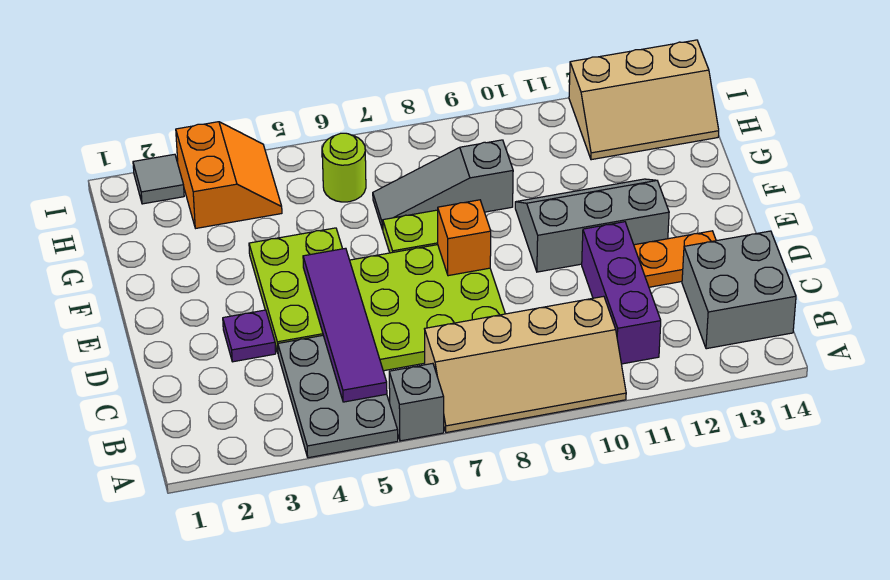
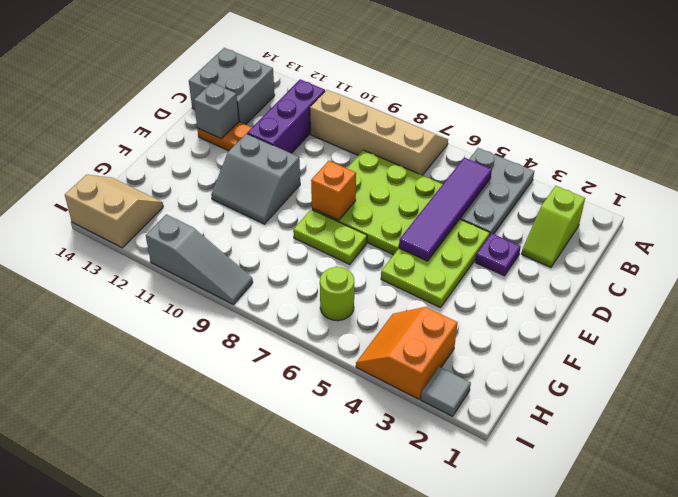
grey brick A6 level 1 -> grey brick D13 level 2
none -> lime slope B2:C2 level 1 top B
grey slope E10:F12 level 1 top E -> grey slope E10:F11 level 1 top E
grey slope G7:G9 level 1 top 9 -> grey slope I9:I11 level 1 top 11
tan slope H12:I14 level 1 top I -> tan slope H13:I14 level 1 top I

